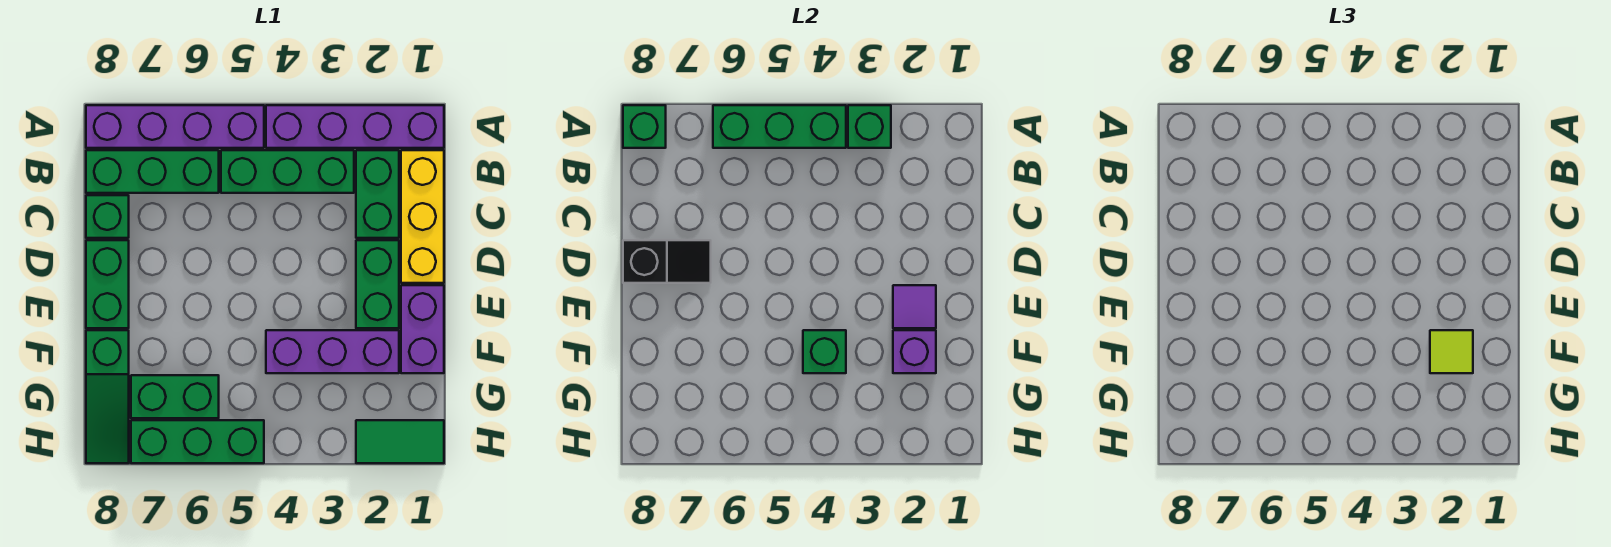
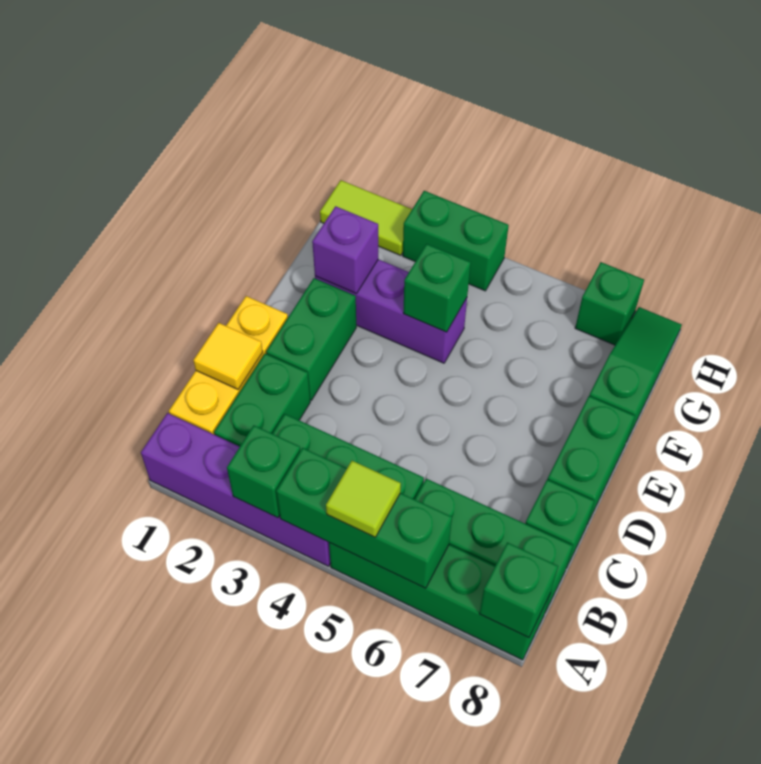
purple brick A5:A8 level 1 -> green brick A5:A8 level 1
none -> yellow tile C1 level 2
black slope D7:D8 level 2 top 8 -> none
purple brick E1:F1 level 1 -> none
purple tile E2 level 2 -> none
lime tile F2 level 3 -> lime tile A5 level 3
green brick G6:G7 level 1 -> green brick H3:H4 level 1
green tile H1:H2 level 1 -> lime tile H1:H2 level 1
green brick H5:H7 level 1 -> green brick H7 level 1

